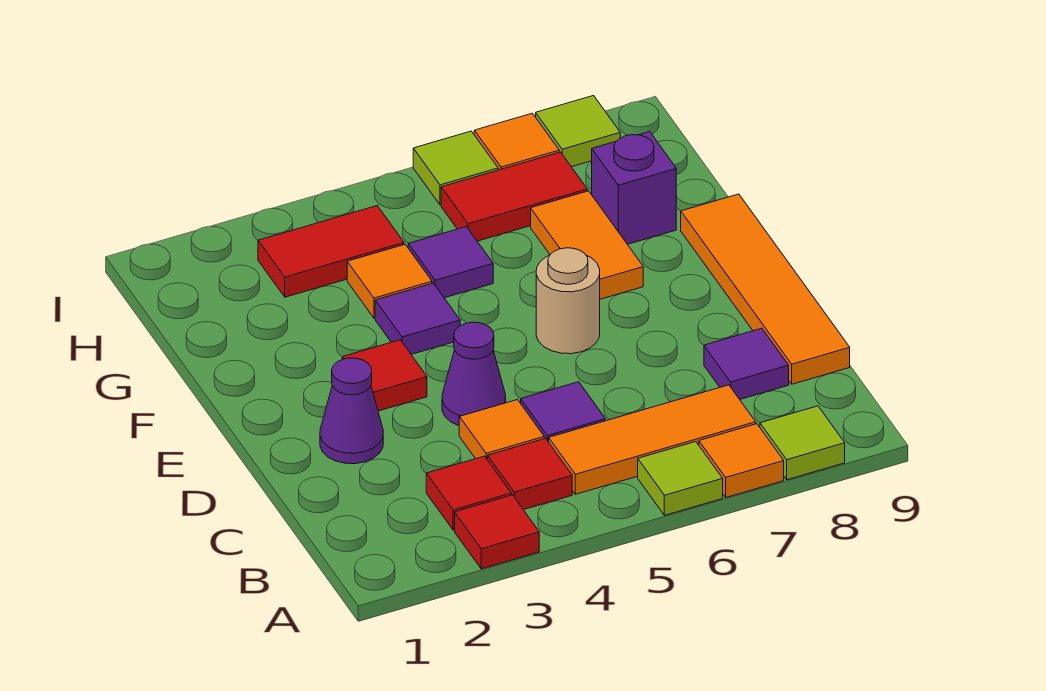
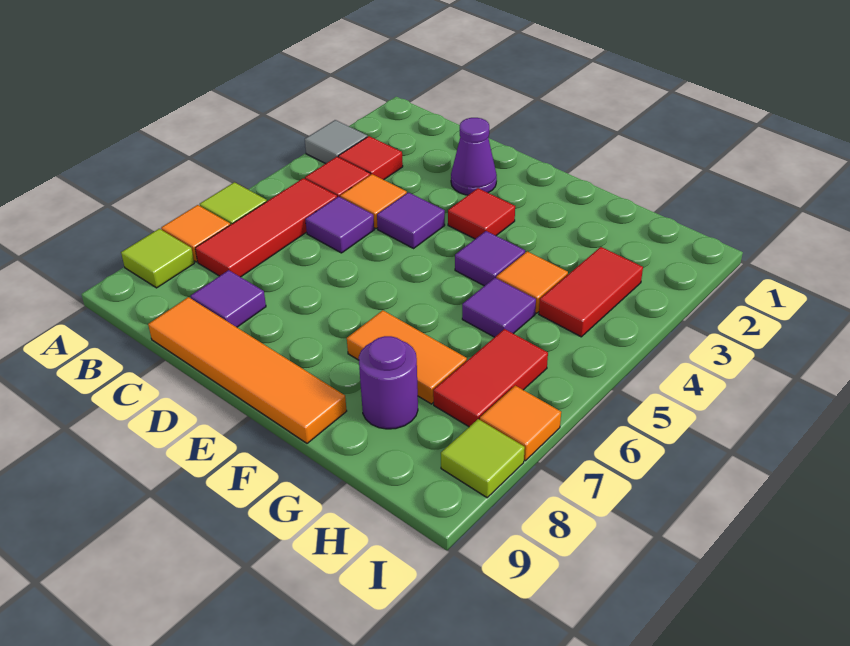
red tile A3 level 1 -> grey tile A3 level 1
orange tile B5:B7 level 1 -> red tile B5:B7 level 1
purple cone D4 level 1 -> purple tile D4 level 1
tan round brick E6 level 1 -> none
purple brick G8 level 1 -> purple round brick G8 level 1
lime tile I6 level 1 -> none

